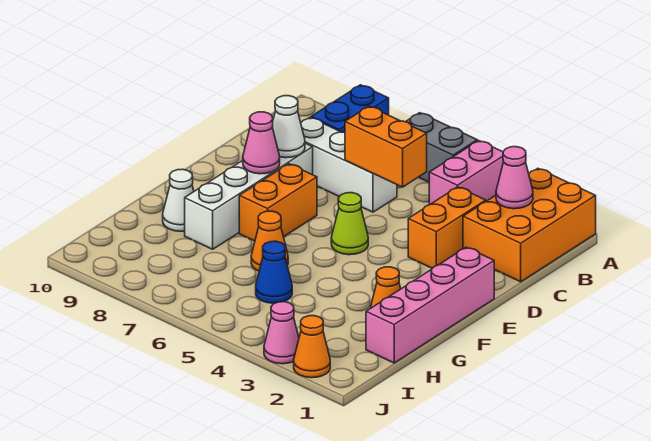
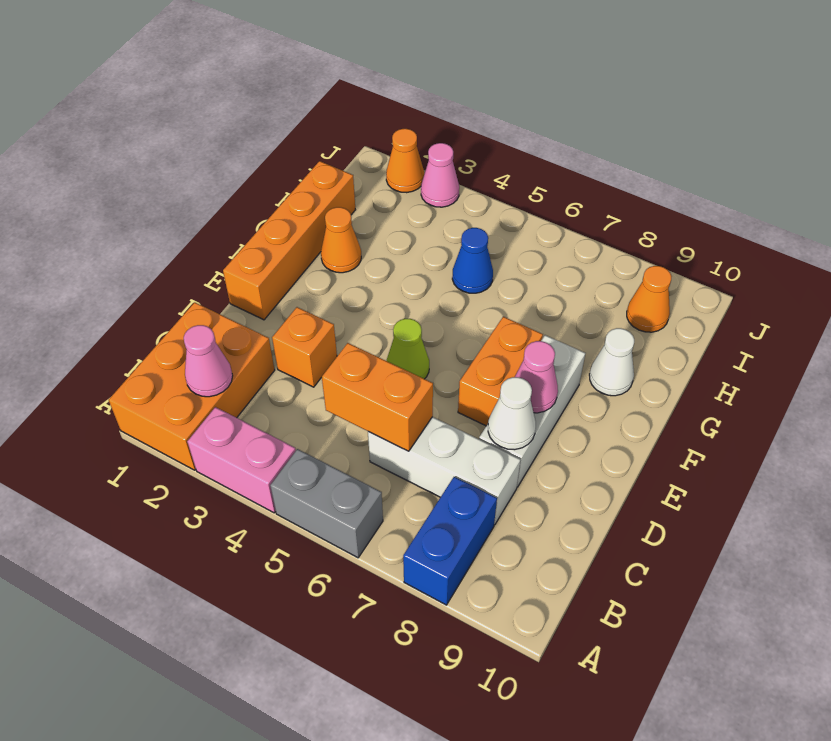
pink brick A4:B4 level 1 -> pink brick A3:A4 level 1
orange brick C3:D3 level 1 -> orange brick D3 level 1
white brick D8:G8 level 1 -> white brick D8:F8 level 1
pink brick E1:H1 level 1 -> orange brick E1:H1 level 1
orange cone G6 level 1 -> orange cone I9 level 1

